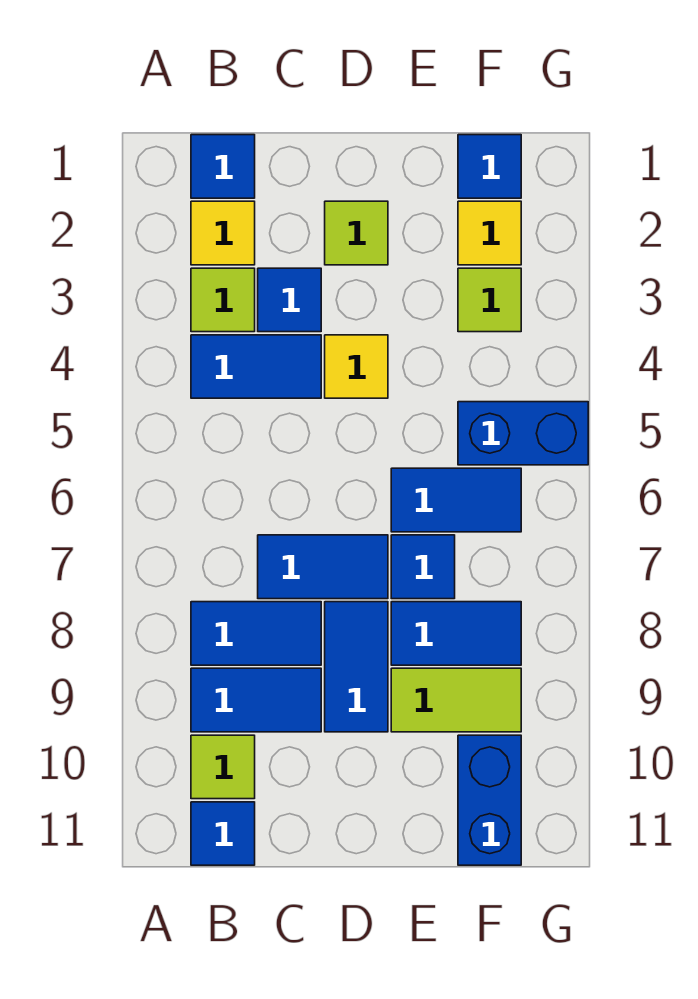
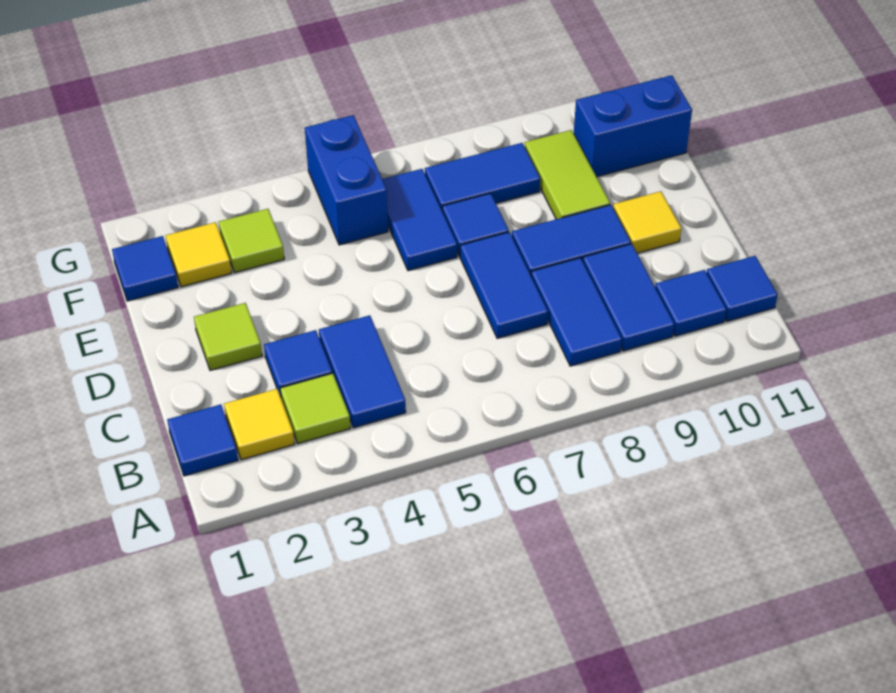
lime tile B10 level 1 -> blue tile B10 level 1
yellow tile D4 level 1 -> yellow tile D10 level 1
blue tile E8:F8 level 1 -> blue tile F7:F8 level 1

